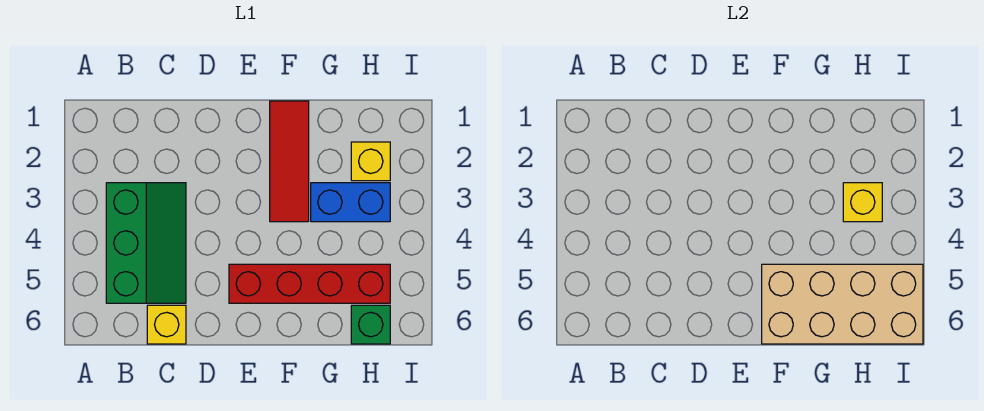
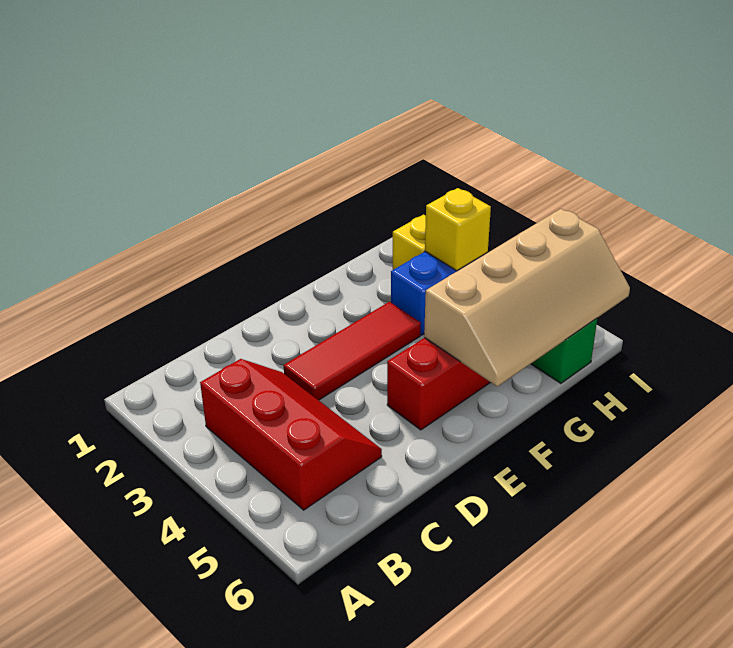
green slope B3:C5 level 1 top B -> red slope B3:C5 level 1 top B
yellow brick C6 level 1 -> none
red tile F1:F3 level 1 -> red tile D3:F3 level 1
tan brick F5:I6 level 2 -> tan slope F5:I6 level 2 top 5

